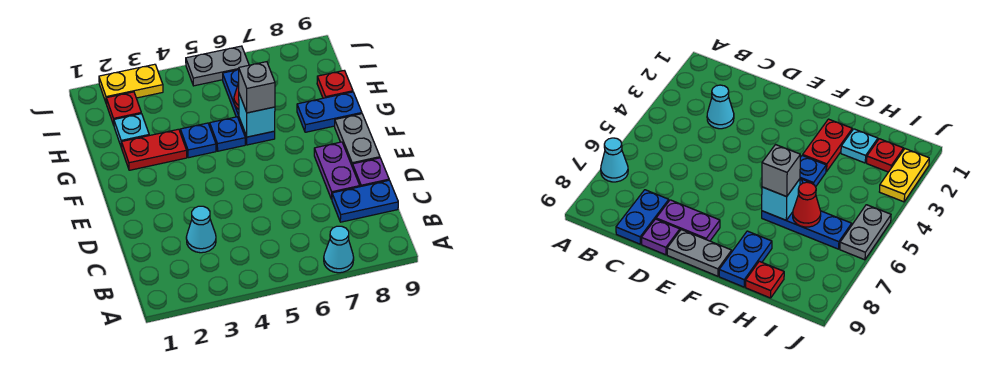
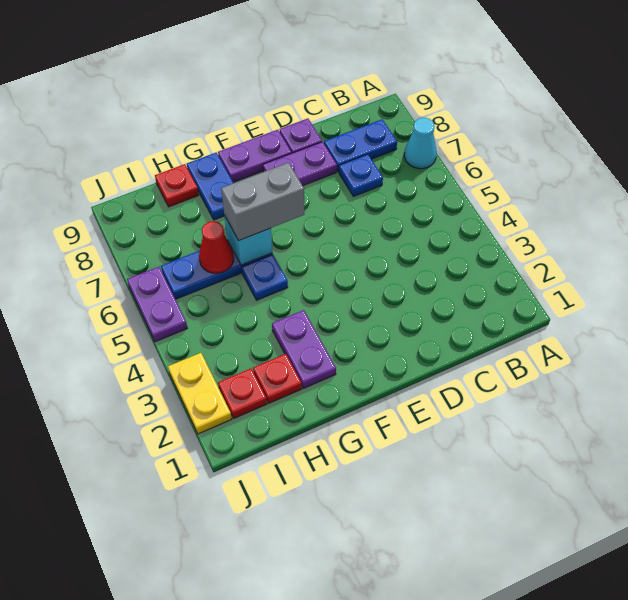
cyan cone C3 level 1 -> none
blue plate C8:C9 level 1 -> blue plate B8:C8 level 1
grey plate E9:F9 level 1 -> purple plate E9:F9 level 1
red plate G2:G3 level 1 -> purple plate G2:G3 level 1
blue plate G4 level 1 -> blue plate C7 level 1
grey brick G6 level 3 -> grey brick F6:G6 level 3
cyan plate H2 level 1 -> red plate H2 level 1
grey plate J5:J6 level 1 -> purple plate J5:J6 level 1

